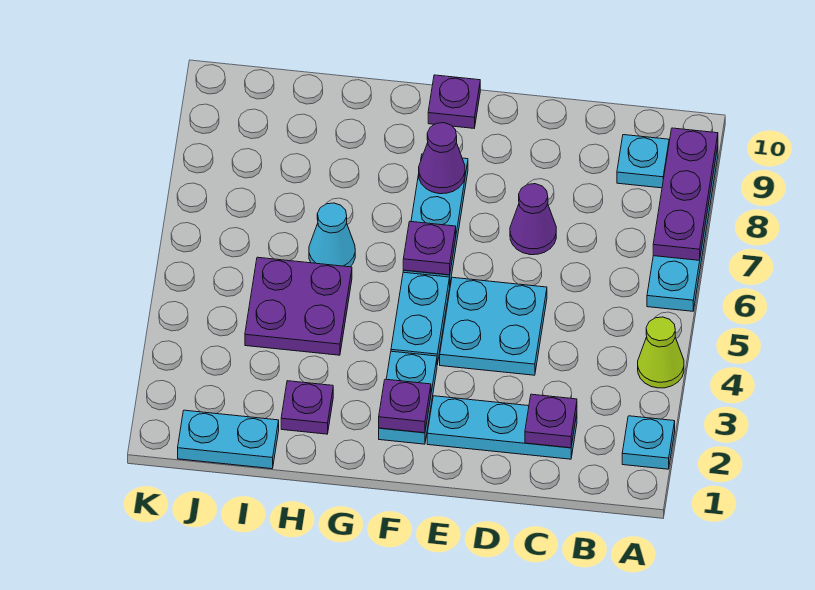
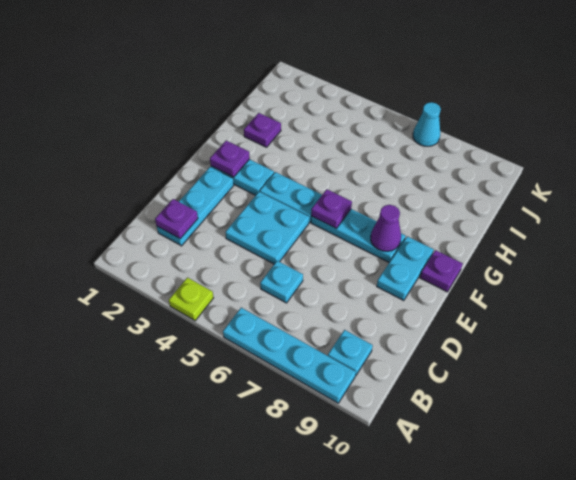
cyan plate A2 level 1 -> cyan plate C6 level 1
lime cone A4 level 1 -> lime plate A4 level 1
purple plate A7:A9 level 2 -> none
purple cone D7 level 1 -> none
purple plate H4:I5 level 1 -> none
cyan cone H6 level 1 -> cyan cone K7 level 1
cyan plate I1:J1 level 1 -> cyan plate E9:F9 level 1

